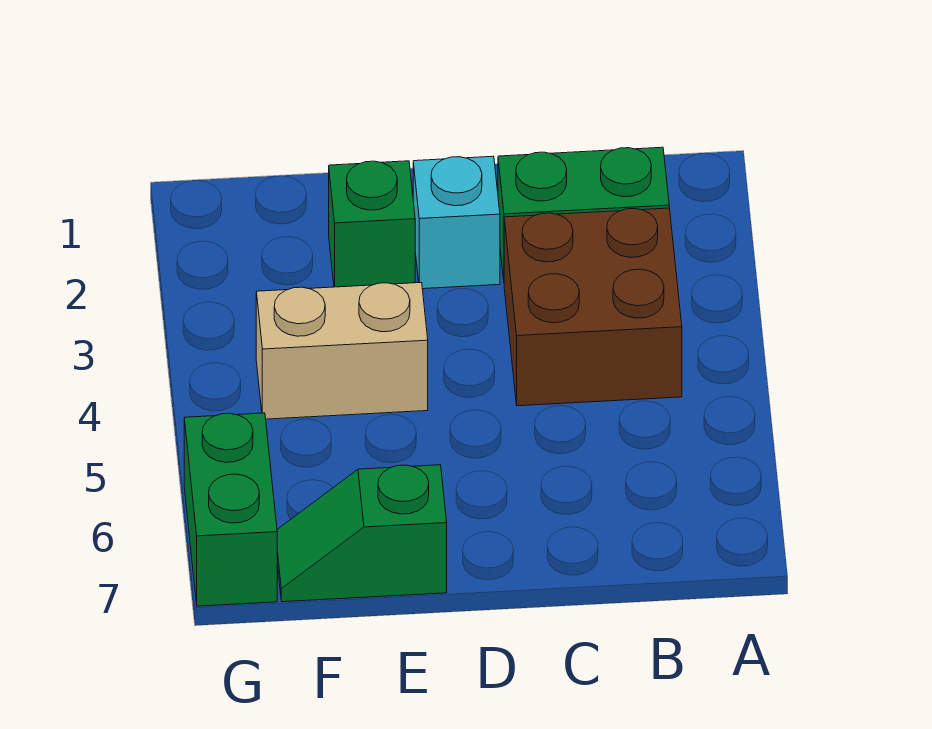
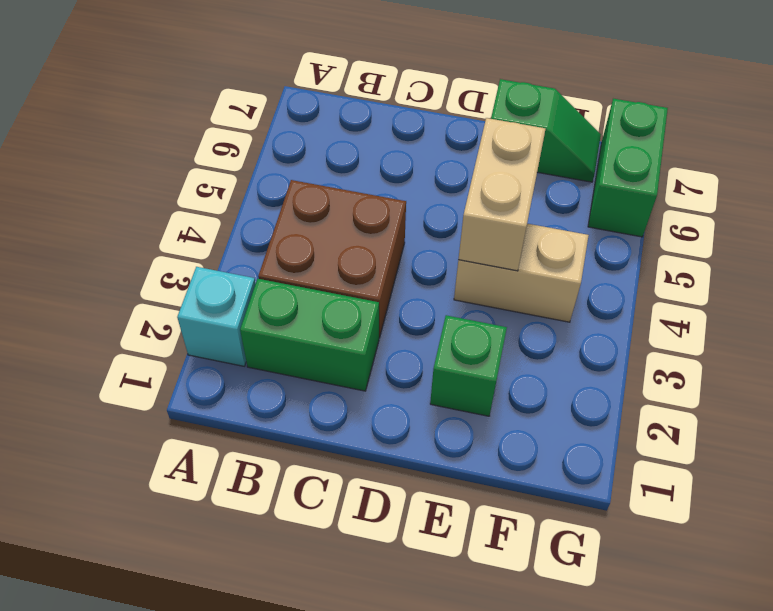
cyan brick D2 level 1 -> cyan brick A2 level 1
none -> tan brick E4:E5 level 2

